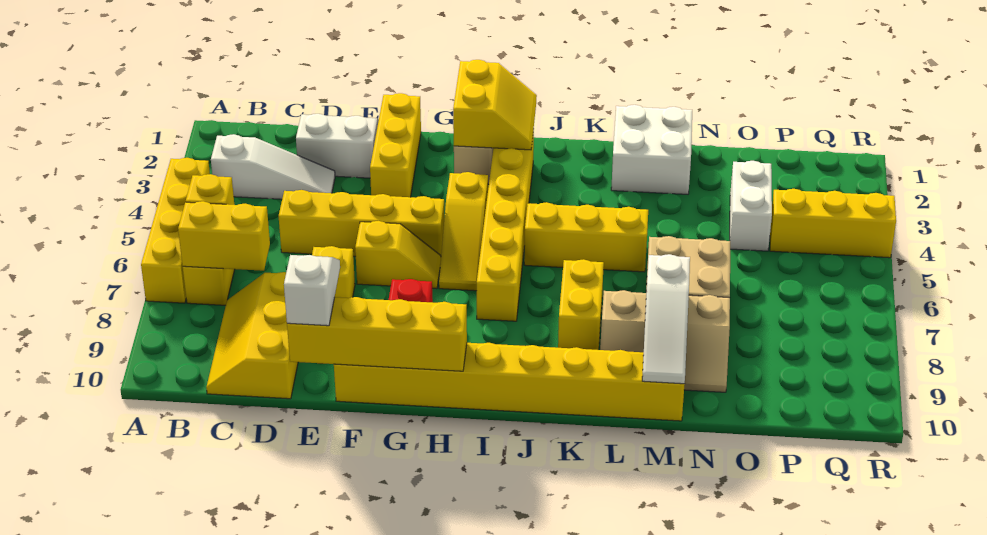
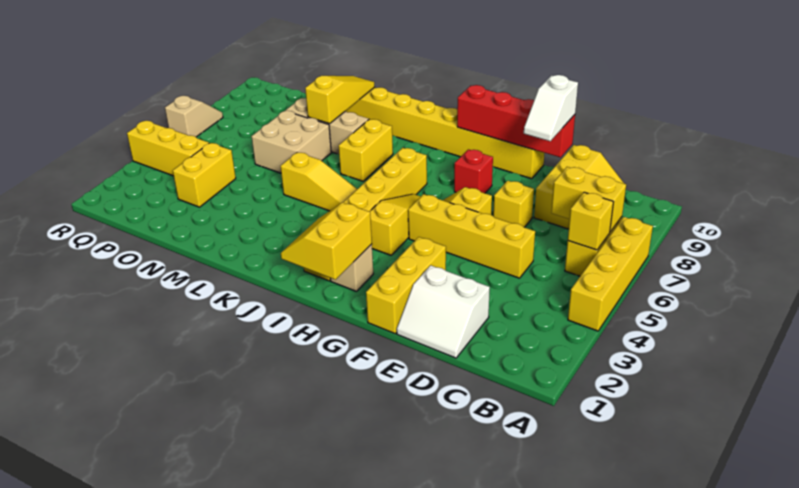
white slope B3:D3 level 1 top B -> none
yellow brick E10:H10 level 2 -> red brick E10:H10 level 2
yellow brick J5:L5 level 1 -> yellow slope J5:L5 level 1 top L
white brick L1:M2 level 1 -> none
white slope M8:M10 level 2 top 8 -> yellow slope M8:M10 level 2 top 8
white brick O3:O4 level 1 -> yellow brick O3:O4 level 1
none -> tan slope R6:R7 level 1 top 6

